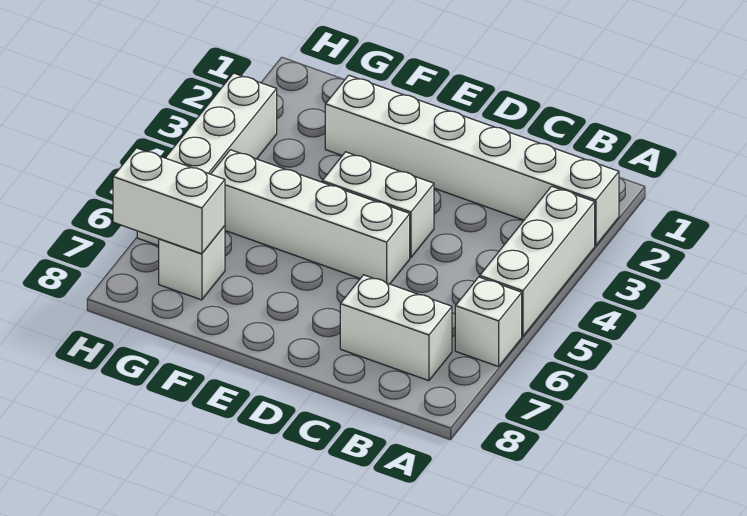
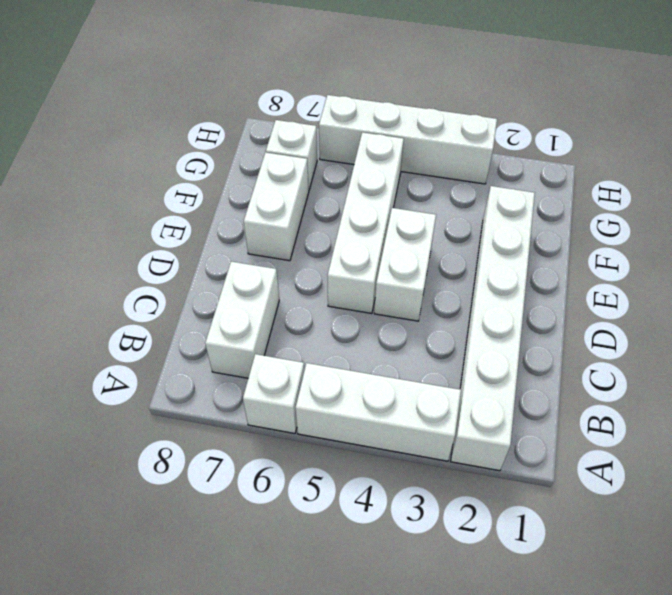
white brick G7:H7 level 2 -> white brick E7:F7 level 1

